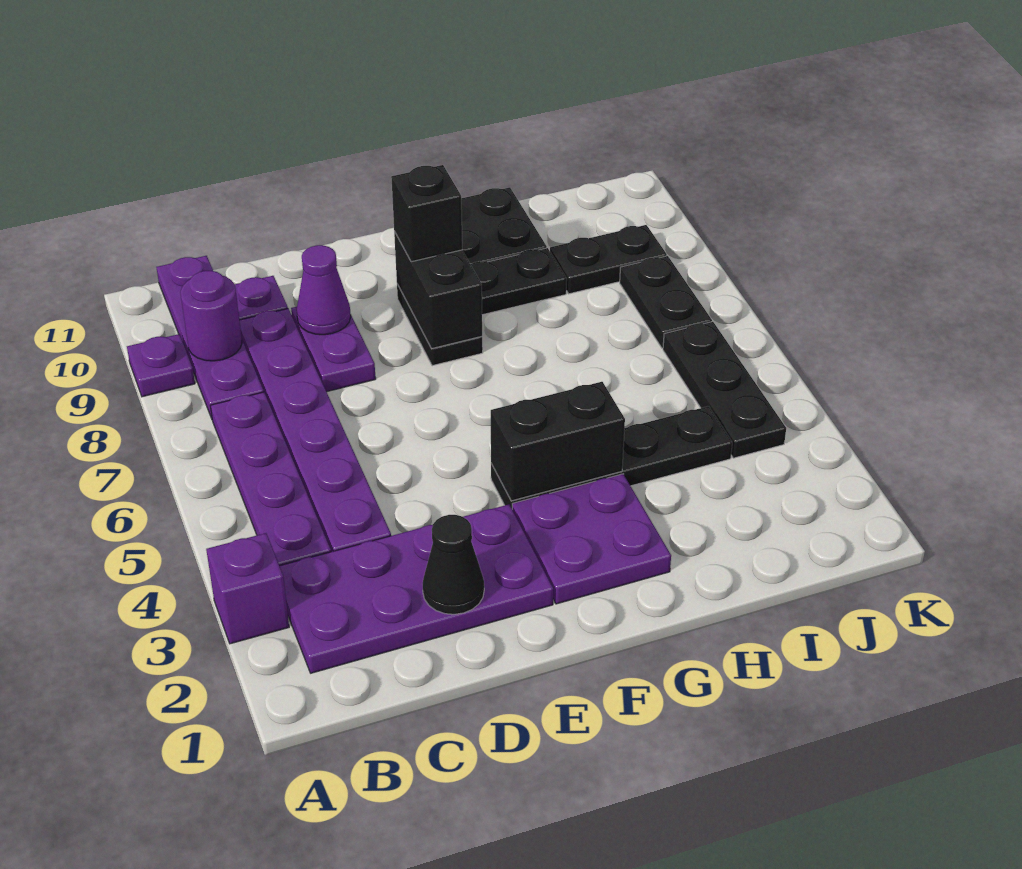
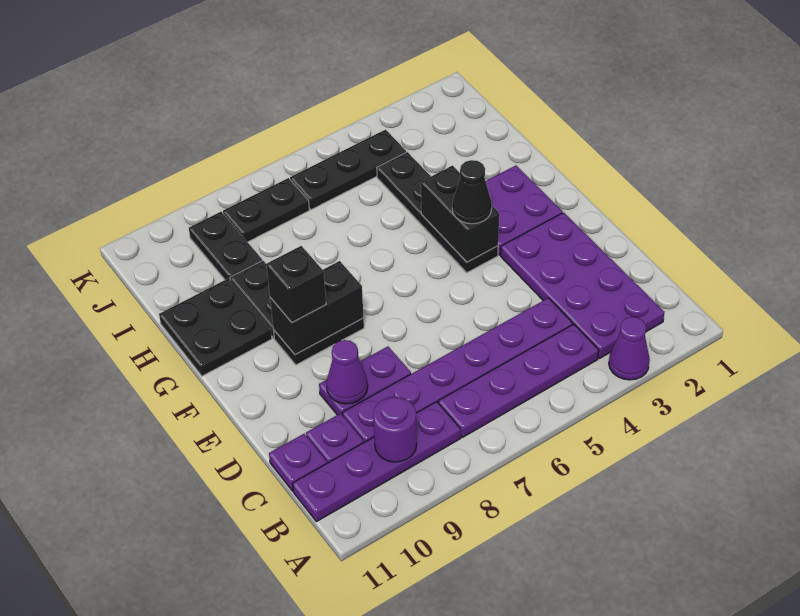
purple brick A3 level 1 -> purple cone A3 level 1
purple plate A9 level 1 -> purple plate C11 level 1
black cone D2 level 2 -> black cone F4 level 3

